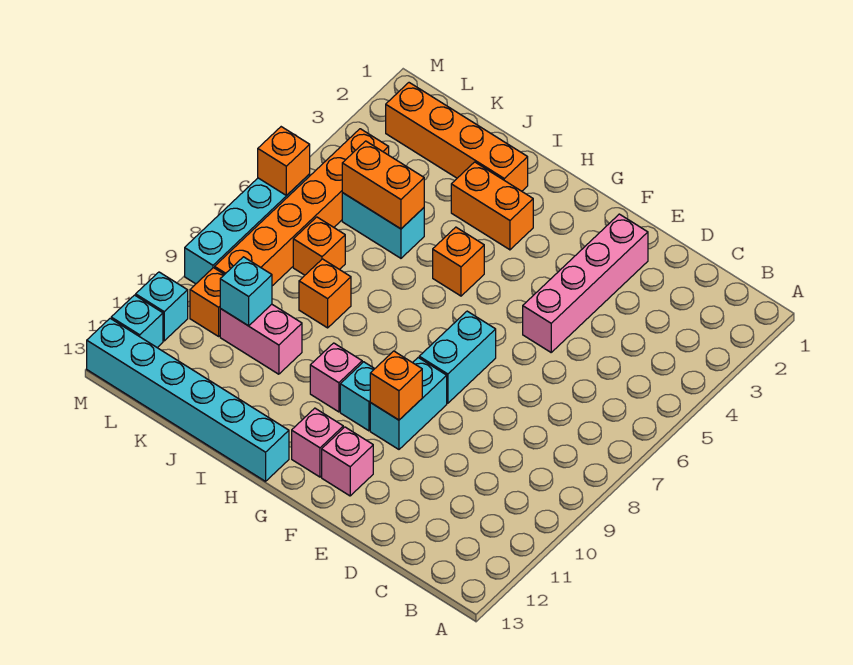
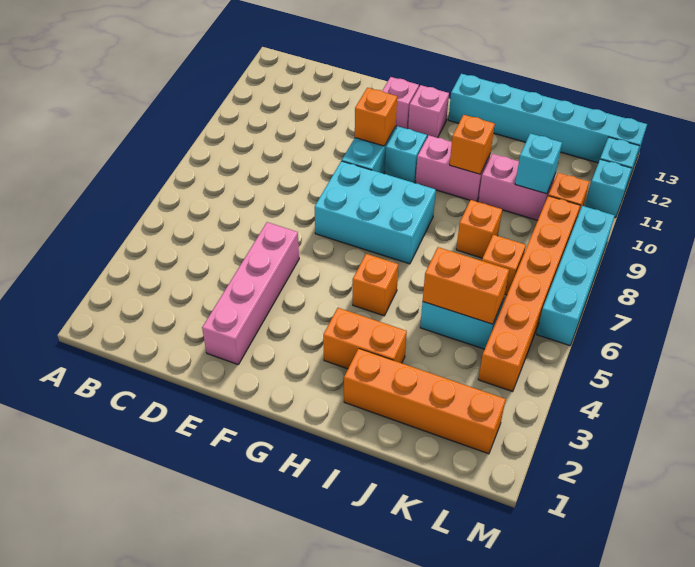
cyan brick F7:F8 level 1 -> cyan brick F7:H8 level 1
pink brick H10 level 1 -> pink brick H10:I10 level 1
orange brick M6 level 2 -> orange brick I10 level 2

